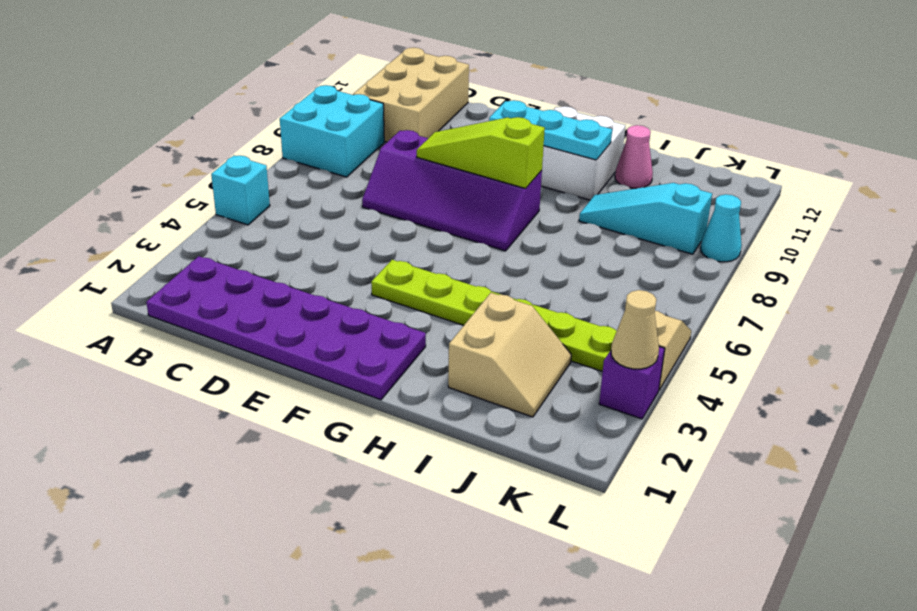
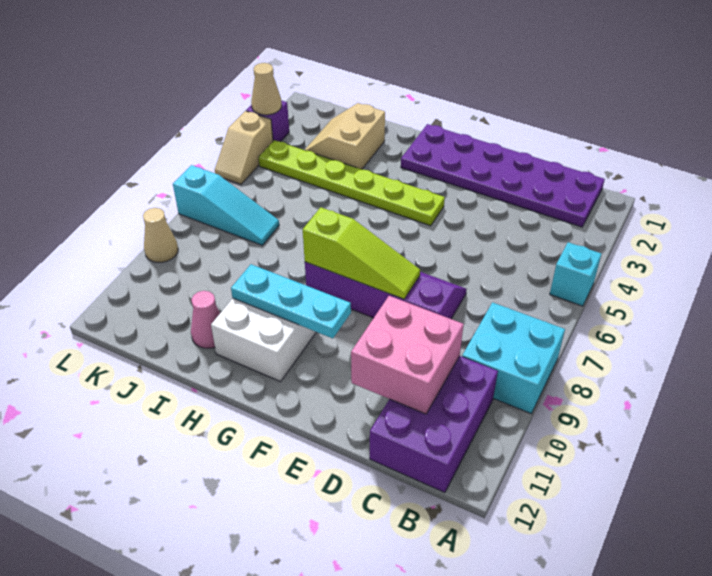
tan brick B10:C12 level 1 -> purple brick B10:C12 level 1
none -> pink brick C10:D11 level 2
cyan slope I9:K9 level 1 top K -> cyan slope J7:L7 level 1 top L
cyan cone L9 level 1 -> tan cone L9 level 1

